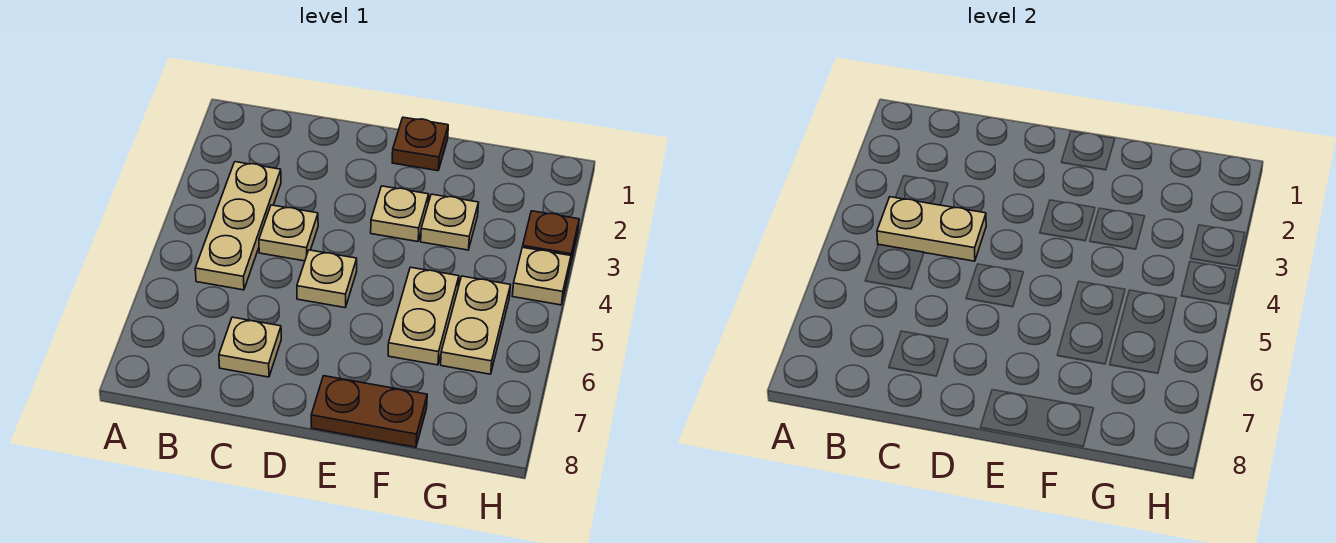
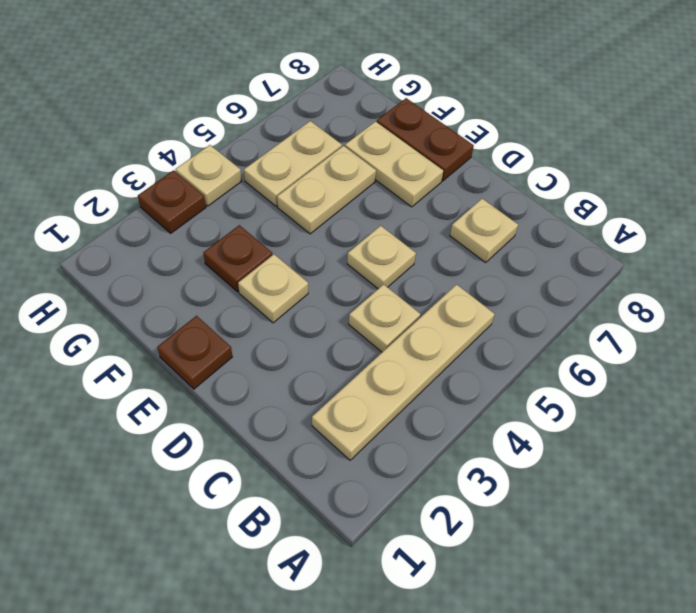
tan plate B3:B5 level 1 -> tan plate B2:B5 level 1
tan plate B4:C4 level 2 -> tan plate E7:F7 level 1
tan plate F3 level 1 -> brown plate F3 level 1

